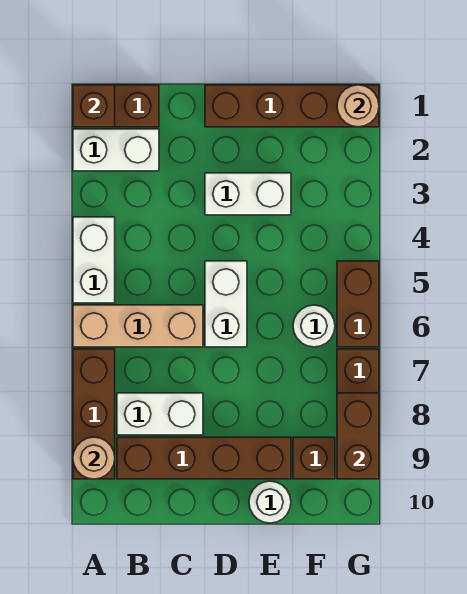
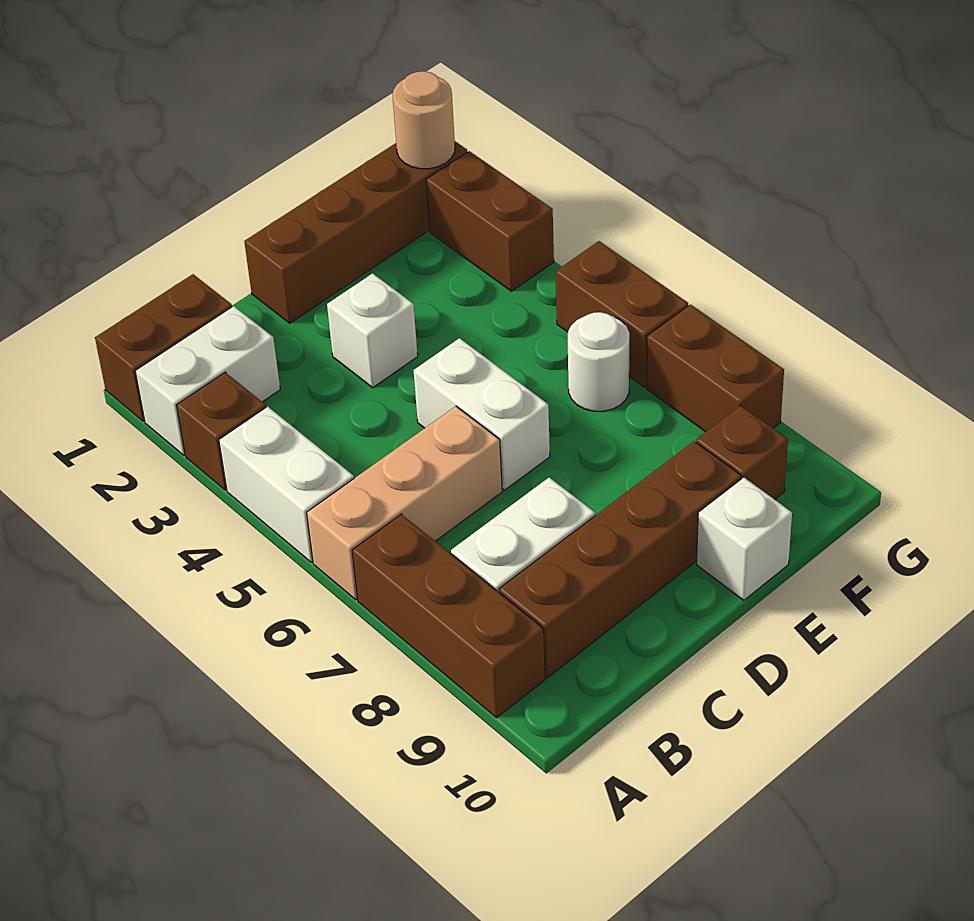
brown brick A1 level 2 -> brown brick A3 level 1
tan round brick A9 level 2 -> none
white brick D3:E3 level 1 -> white brick D3 level 1
white round brick E10 level 1 -> white brick E10 level 1
brown brick G8:G9 level 2 -> brown brick G2:G3 level 1

